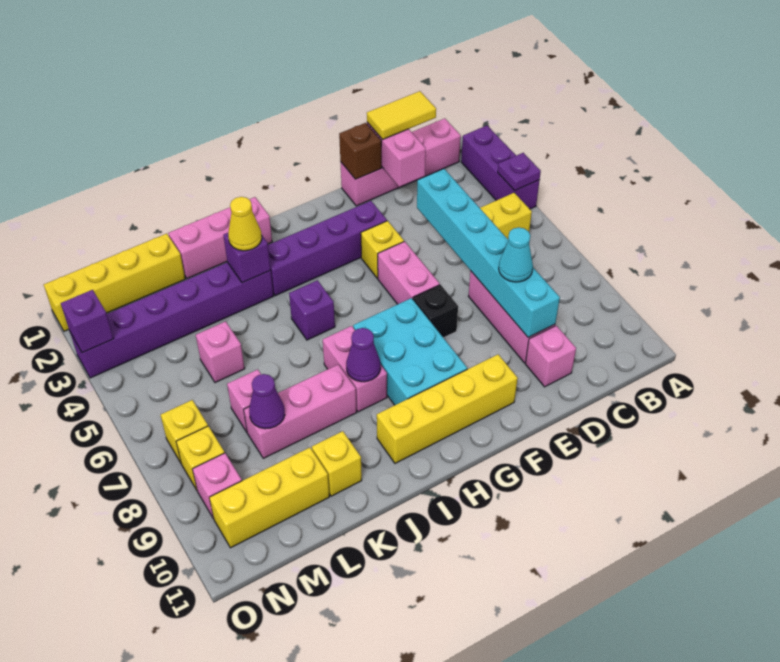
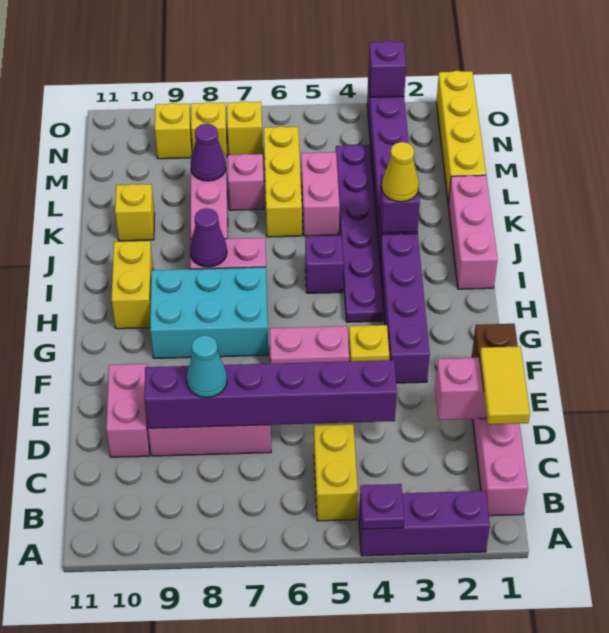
cyan brick D4:D9 level 2 -> purple brick D4:D9 level 2
pink brick D10 level 1 -> pink brick D10:E10 level 1
black brick F7 level 1 -> none
yellow brick F10:I10 level 1 -> yellow brick H10:I10 level 1
none -> purple plate H4:M4 level 1
pink brick L5 level 1 -> pink brick K5:L5 level 1
yellow brick L10:N10 level 1 -> yellow brick K6:M6 level 1
pink brick N9 level 1 -> yellow brick N9 level 1

